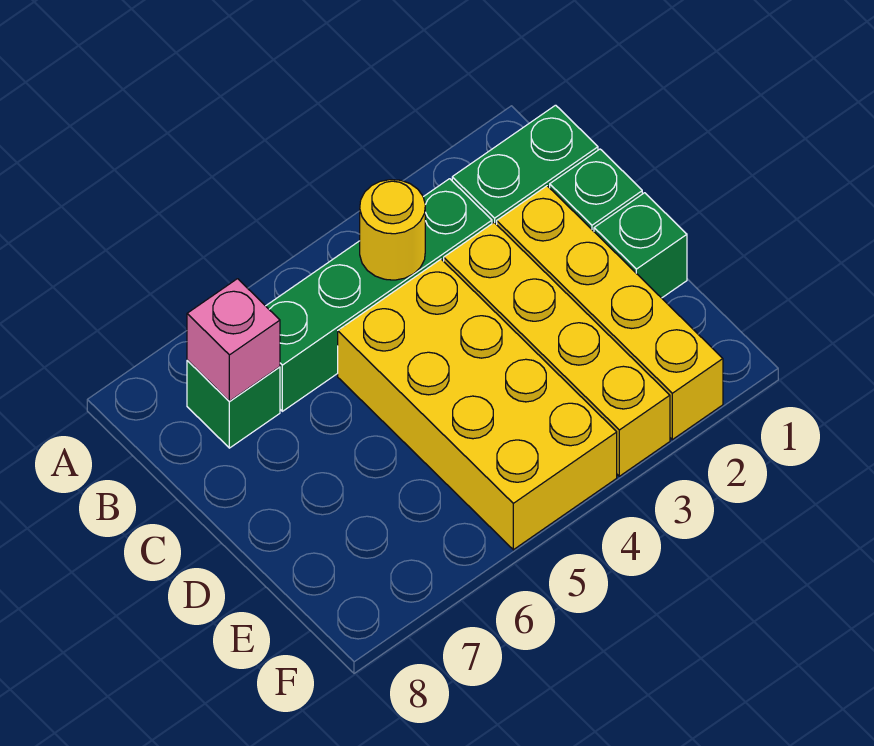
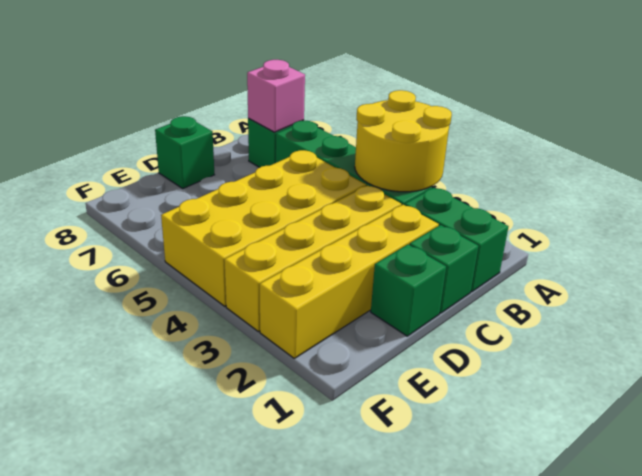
yellow round brick B4 level 2 -> yellow round brick A3:B4 level 2
none -> green brick D8 level 1

